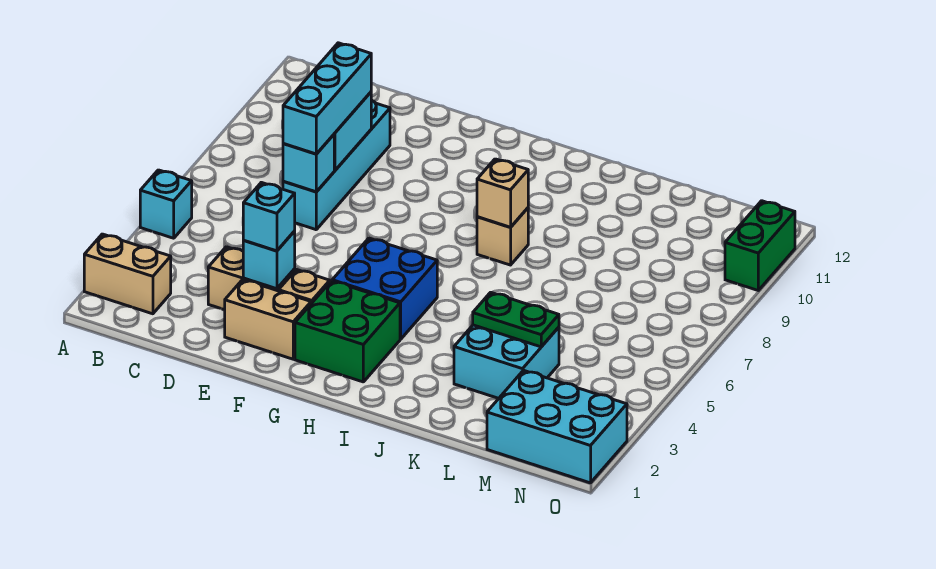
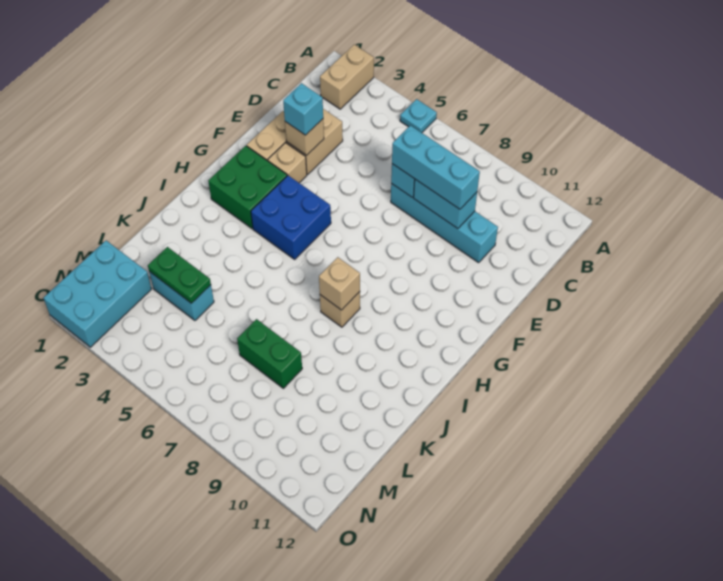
cyan brick A5 level 1 -> cyan plate A5 level 1
cyan brick E3 level 2 -> tan brick E3 level 2
cyan brick K3:L4 level 1 -> cyan brick L3:L4 level 1
green plate K4:L4 level 2 -> green plate L3:L4 level 2
green brick O10:O11 level 1 -> green brick L7:L8 level 1

